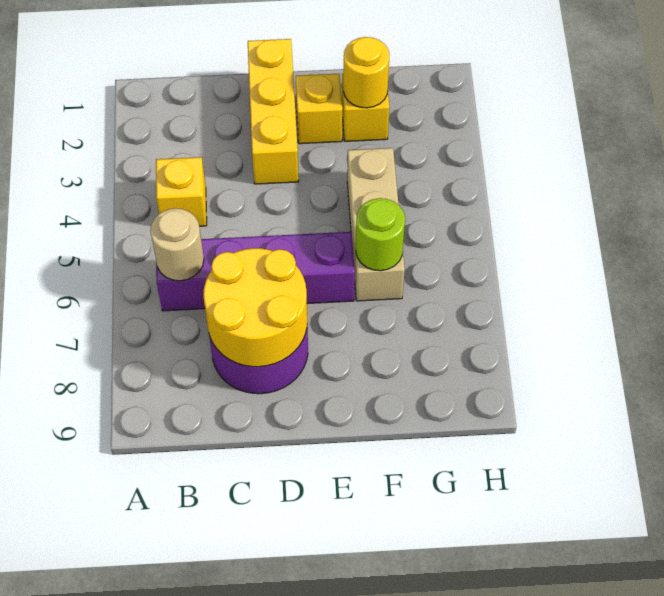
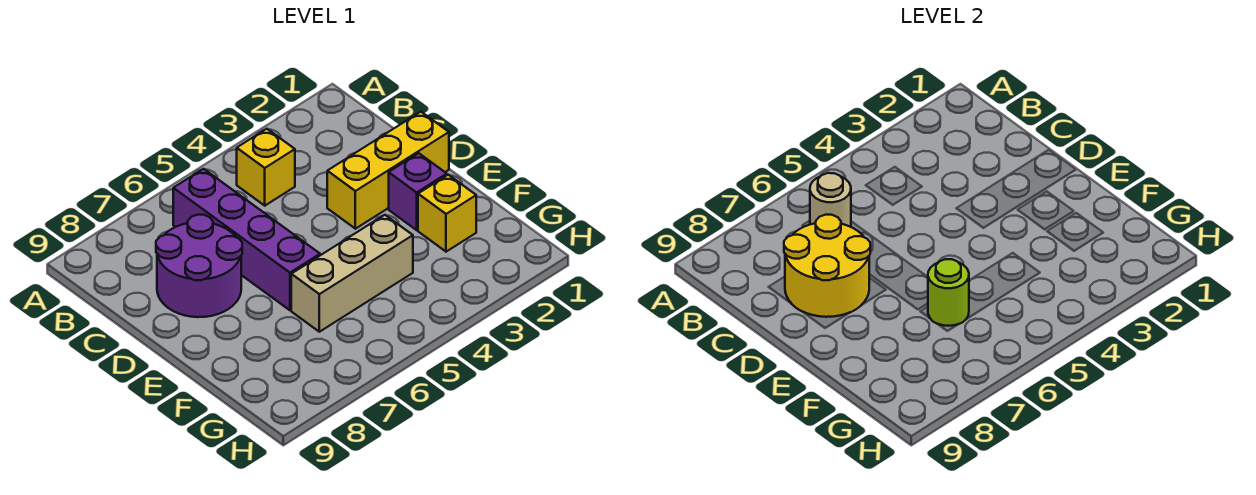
yellow brick E2 level 1 -> purple brick E2 level 1
yellow round brick F2 level 2 -> none

